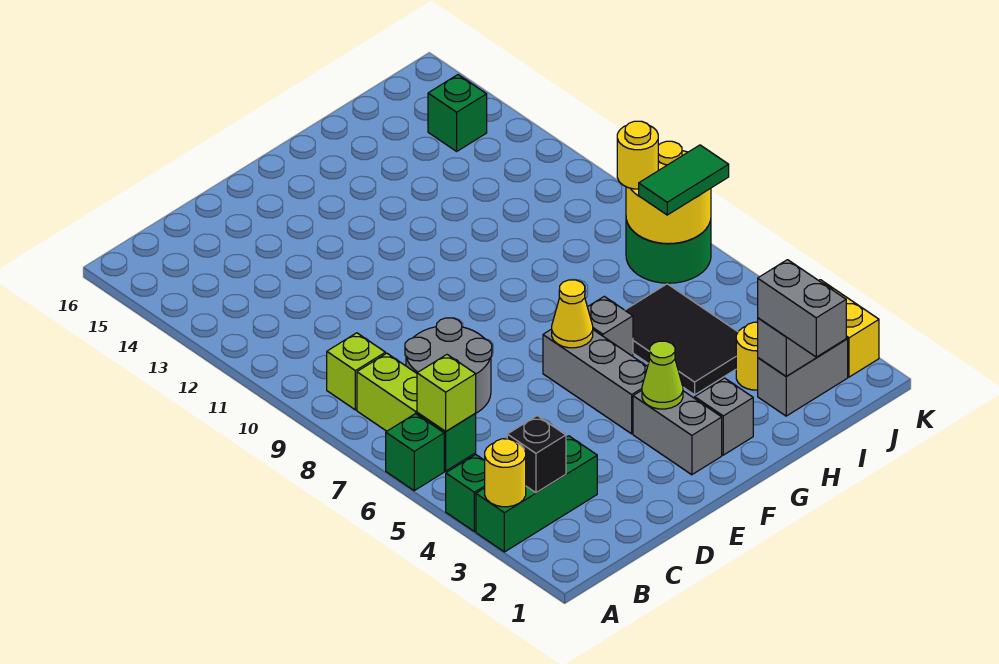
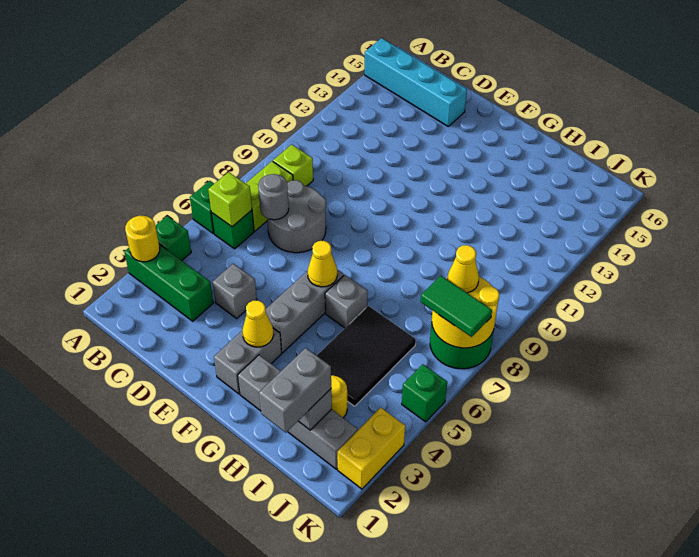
none -> cyan brick A15:D15 level 1
black brick B3 level 2 -> none
none -> grey round brick C7 level 2
none -> grey brick D4 level 1
lime cone F3 level 2 -> yellow cone F3 level 2
yellow round brick J8 level 3 -> yellow cone J8 level 3
green brick J14 level 1 -> green brick K5 level 1

